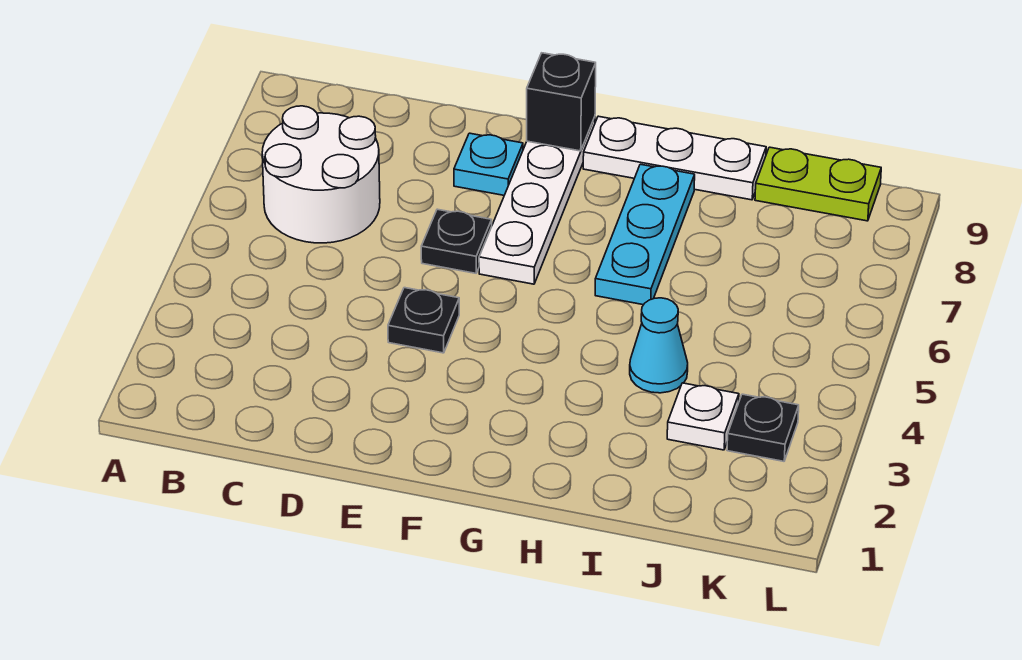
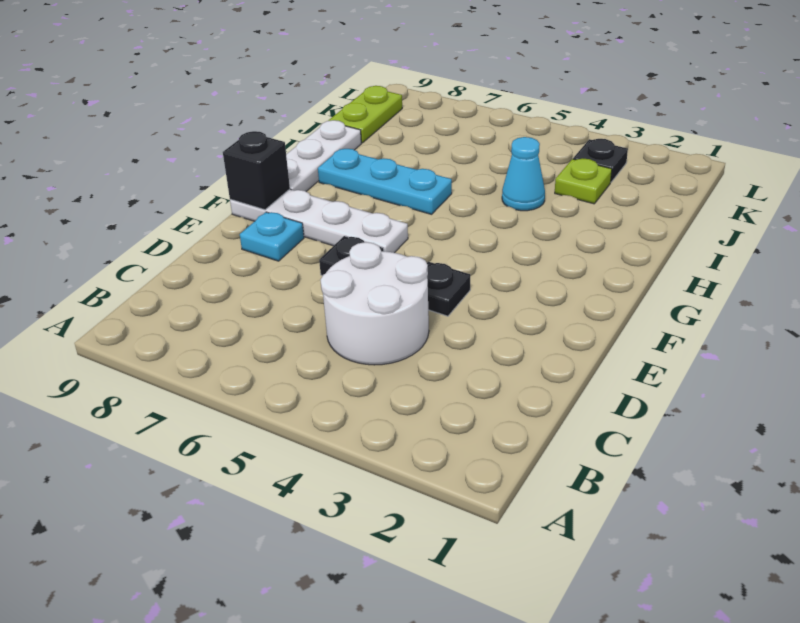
white round brick B6:C7 level 1 -> white round brick C4:D5 level 1
white plate J3 level 1 -> lime plate J3 level 1

